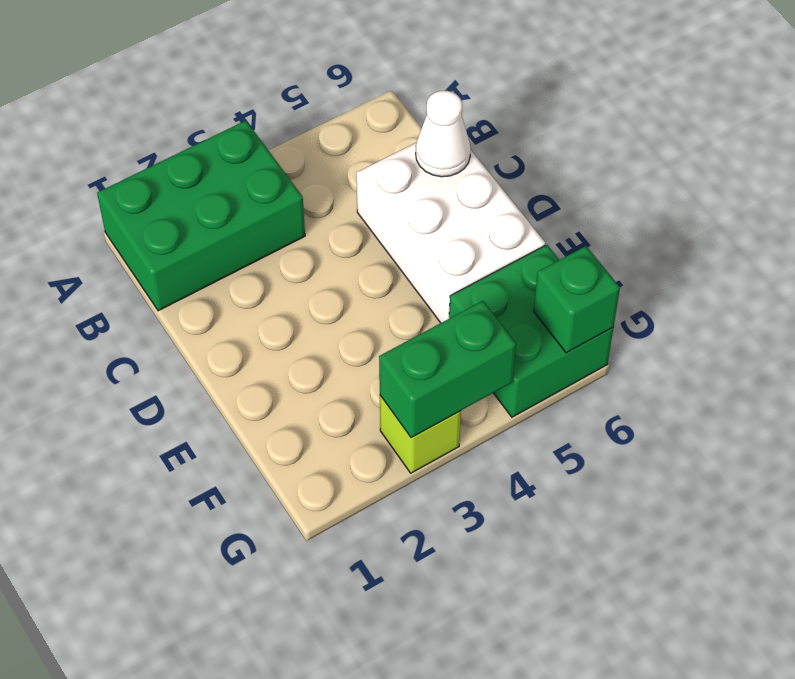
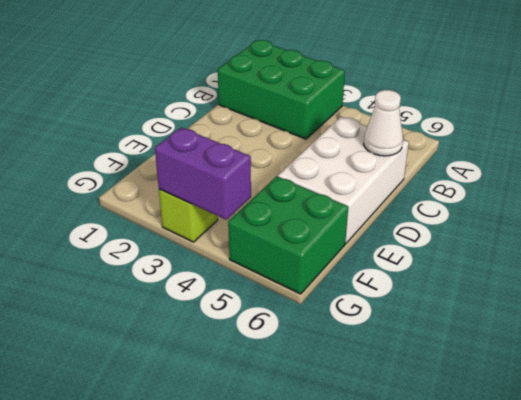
green brick G3:G4 level 2 -> purple brick G3:G4 level 2
green brick G6 level 2 -> none

